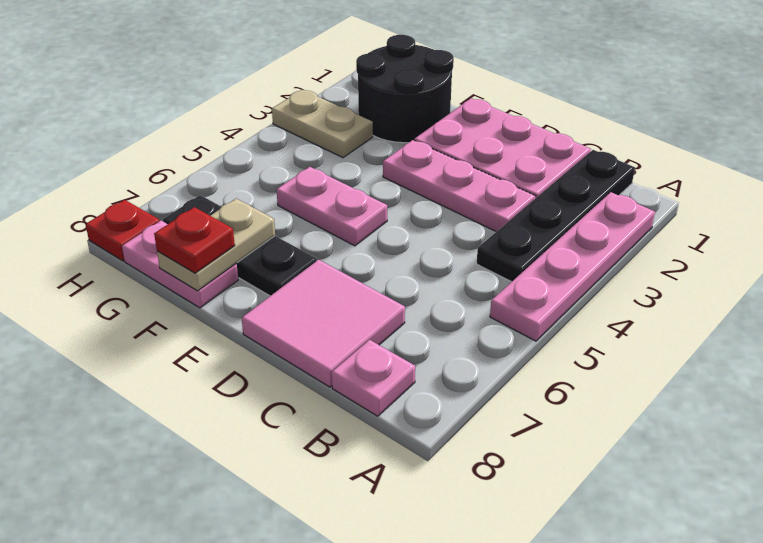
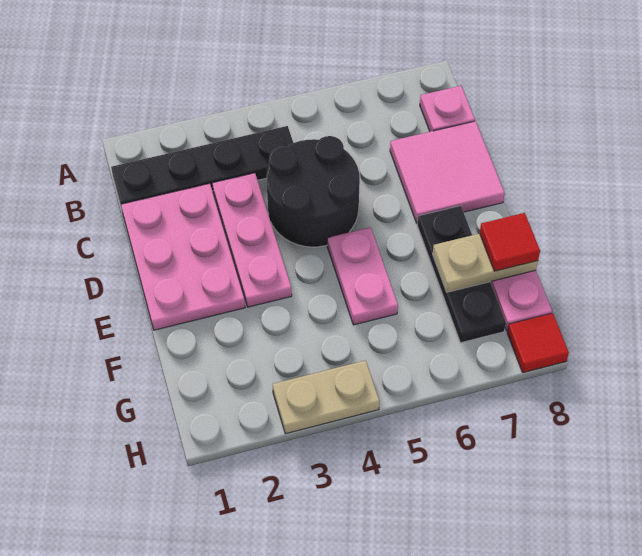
pink plate A2:A5 level 1 -> none
black round brick F1:G2 level 1 -> black round brick C4:D5 level 1
red plate F8 level 3 -> red tile F8 level 3
tan plate G3:H3 level 1 -> tan plate H3:H4 level 1
red plate H8 level 1 -> red tile H8 level 1

